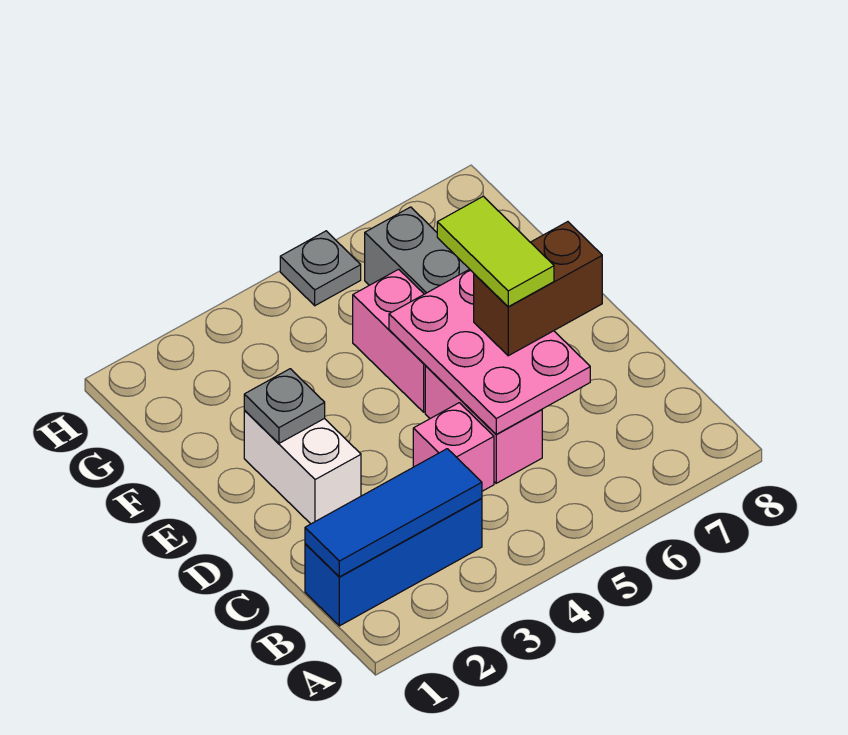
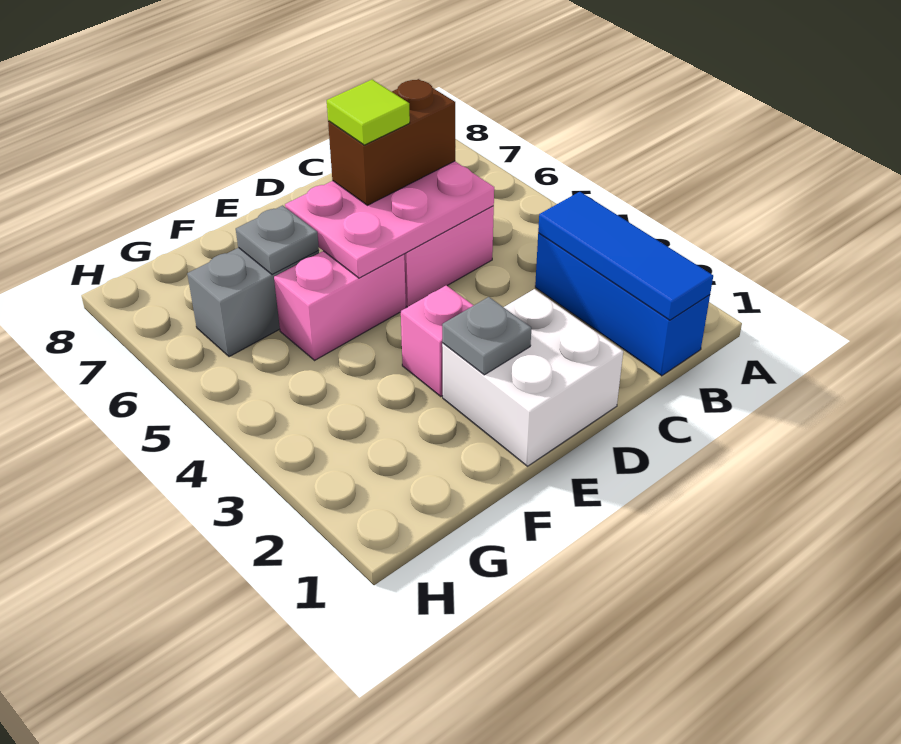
pink brick C4 level 1 -> pink brick E3 level 1
white brick D2:E2 level 1 -> white brick D1:E2 level 1
brown brick D6:D7 level 3 -> brown brick C6:D6 level 3
lime tile D6:E6 level 4 -> lime tile D6 level 4
grey plate H5 level 1 -> grey plate F6 level 2

